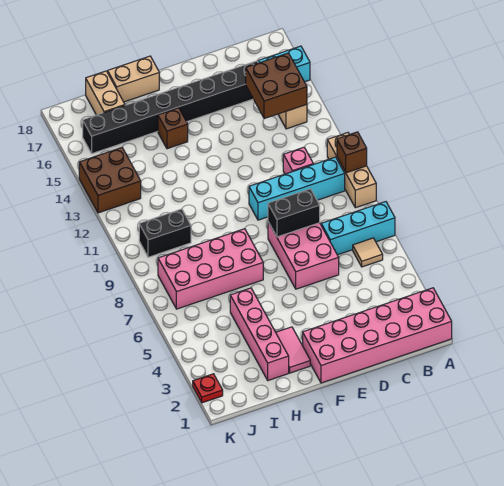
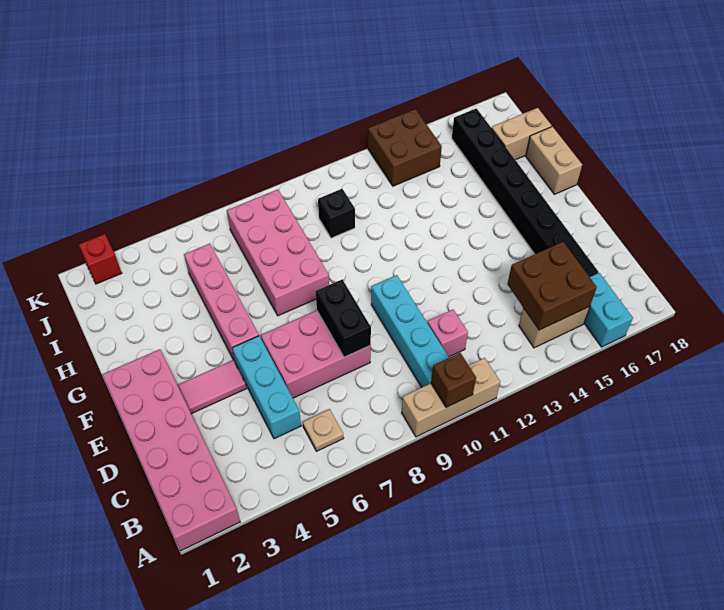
cyan brick A7:C7 level 1 -> cyan brick C5:E5 level 1
tan tile B6 level 1 -> tan plate B6 level 1
pink tile G2:G3 level 1 -> pink tile E3:E4 level 1
brown brick G15 level 1 -> none
pink brick H2:H5 level 1 -> pink brick F5:I5 level 1
black brick I10:J10 level 1 -> black brick I10 level 1
red plate K2 level 1 -> red brick K2 level 1

